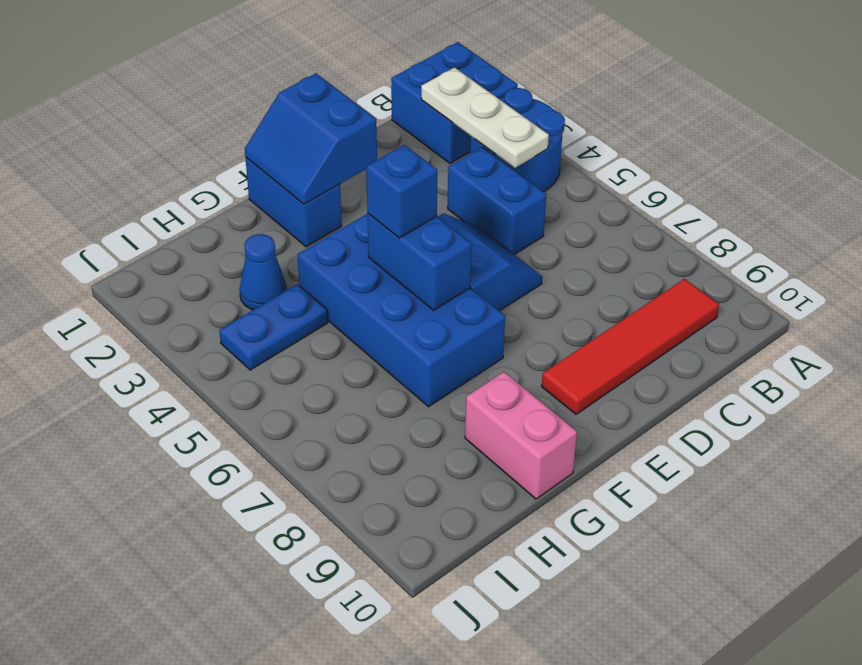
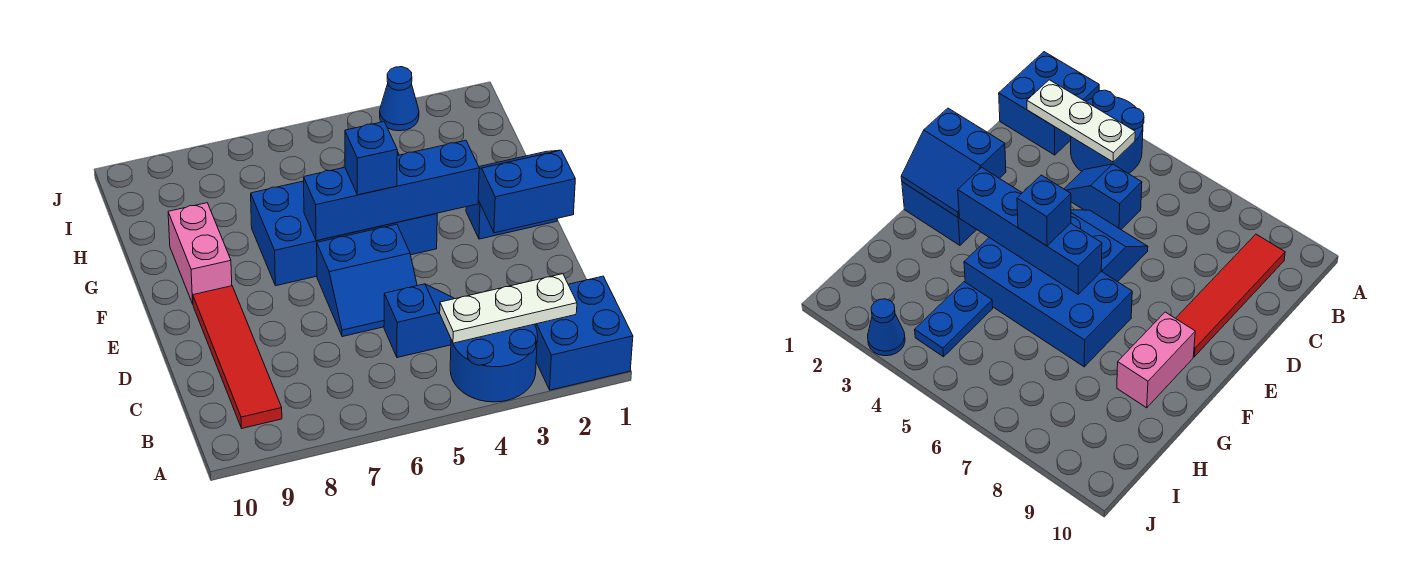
blue brick C4:C5 level 1 -> blue slope C4:C5 level 1 top 5
blue brick F5:F6 level 2 -> blue brick F3:F6 level 2
pink brick G9:G10 level 1 -> pink brick F9:G9 level 1
blue cone H3 level 1 -> blue cone J3 level 1

